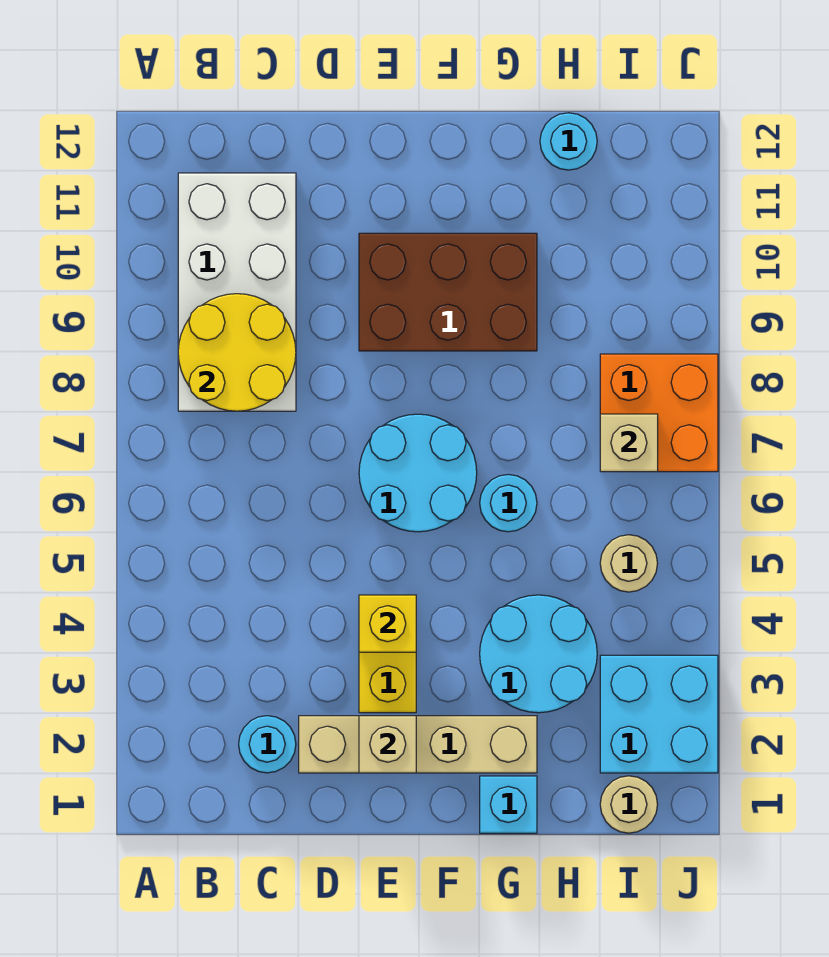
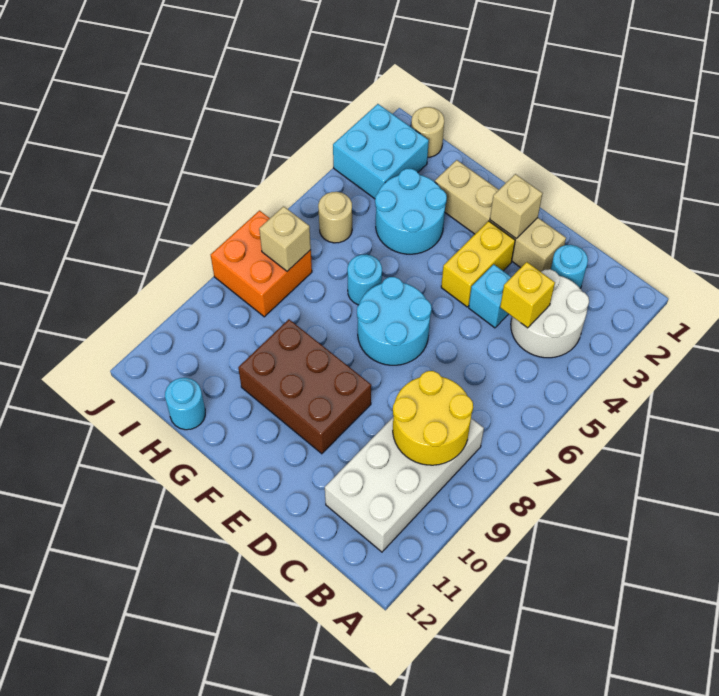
none -> white round brick B3:C4 level 1
yellow brick E4 level 2 -> yellow brick C4 level 2
cyan brick G1 level 1 -> cyan brick D4 level 1

